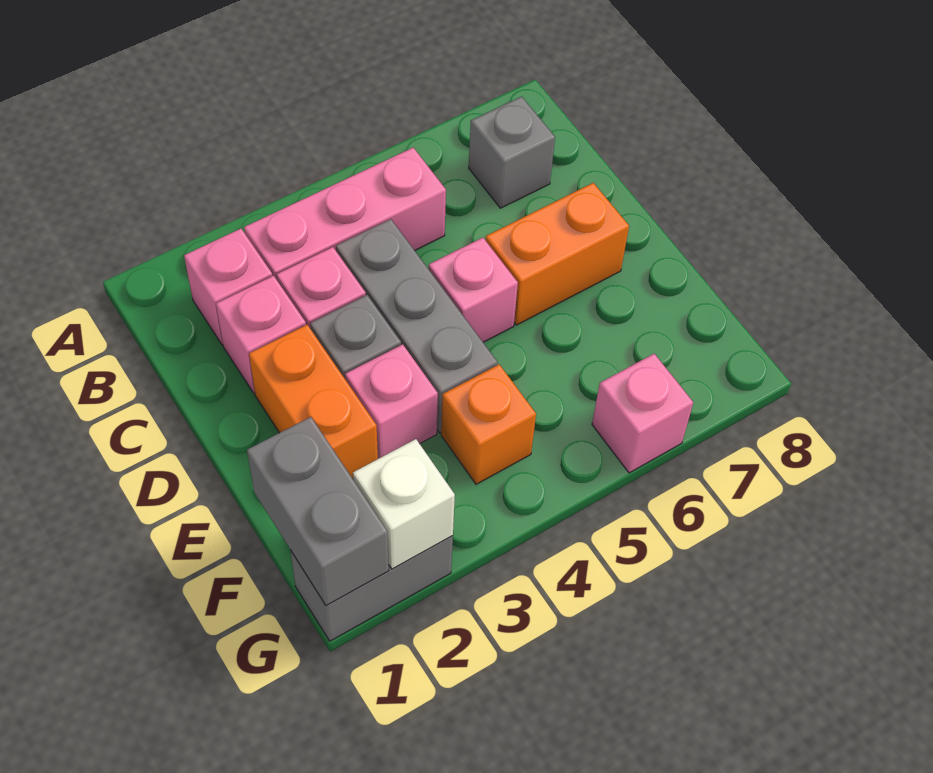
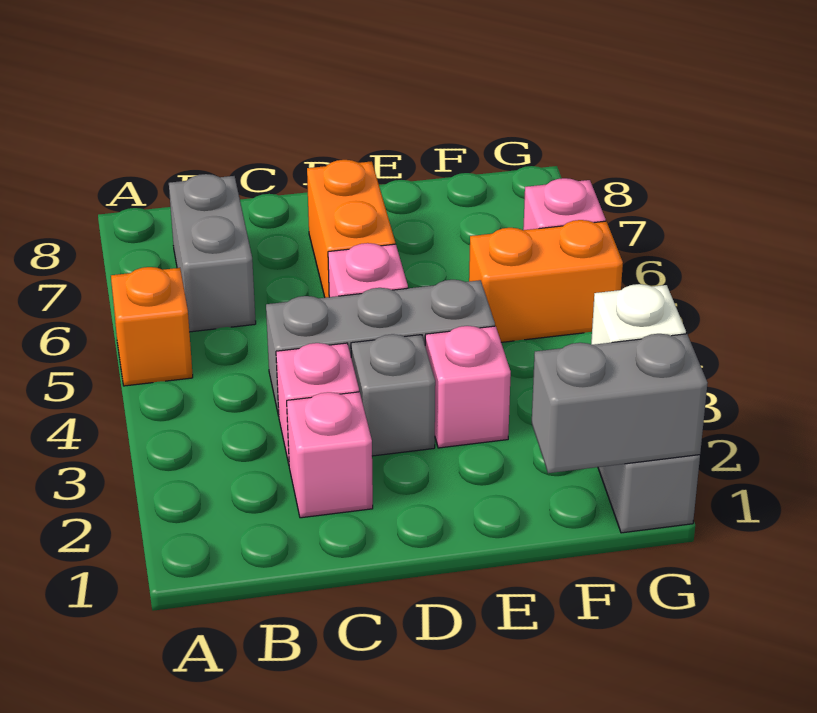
pink brick B2 level 1 -> none
pink brick B3:B5 level 1 -> none
grey brick B7 level 1 -> grey brick B6:B7 level 1
orange brick D2:E2 level 1 -> orange brick F5:G5 level 1
orange brick F4 level 1 -> orange brick A5 level 1

